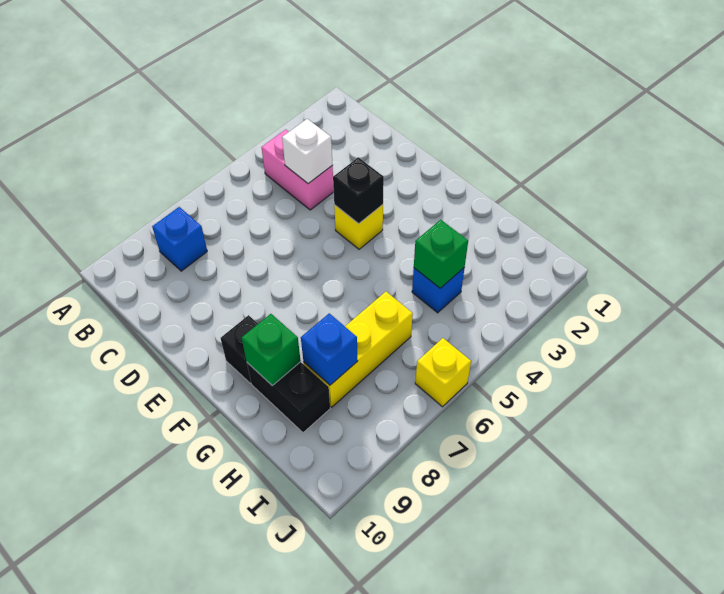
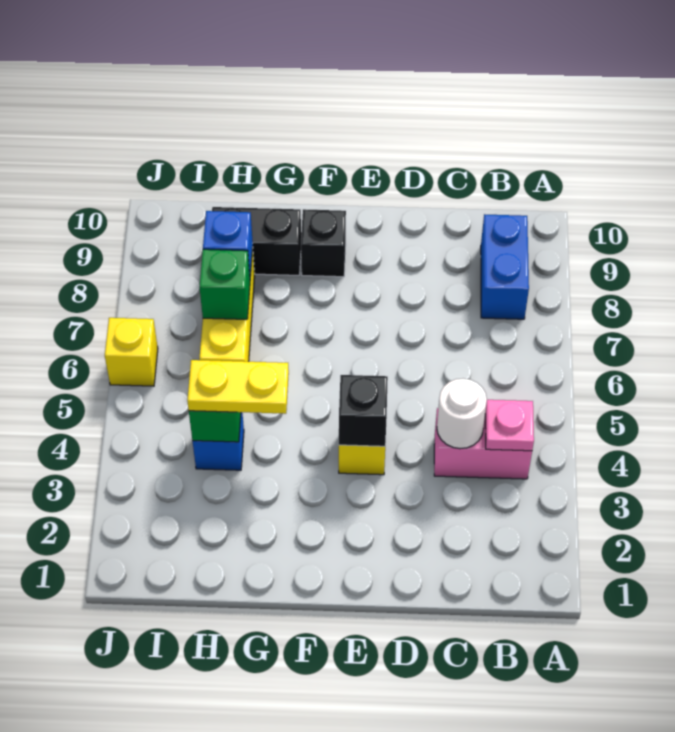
none -> pink plate B4 level 2
blue brick B8 level 1 -> blue brick B8:B9 level 1
white brick C4 level 2 -> white round brick C4 level 2
none -> yellow plate G4:H4 level 3
green brick G9 level 2 -> green brick H7 level 2

